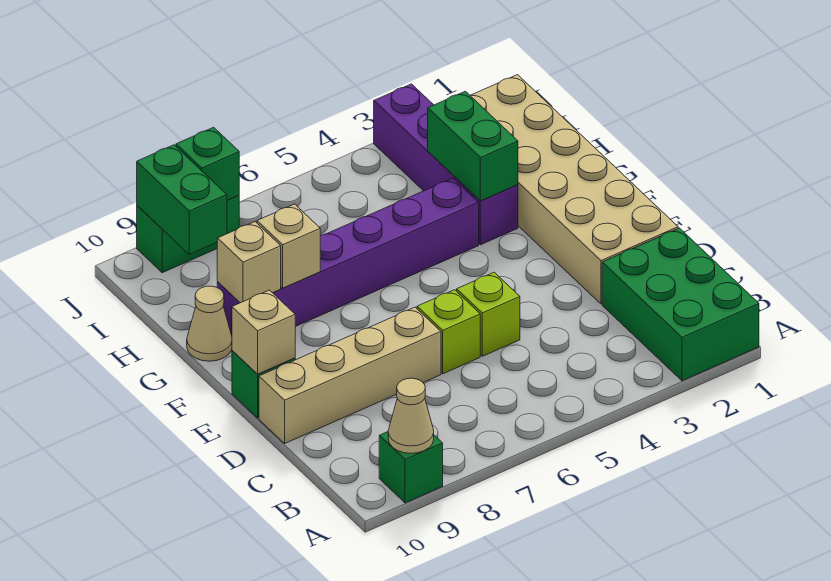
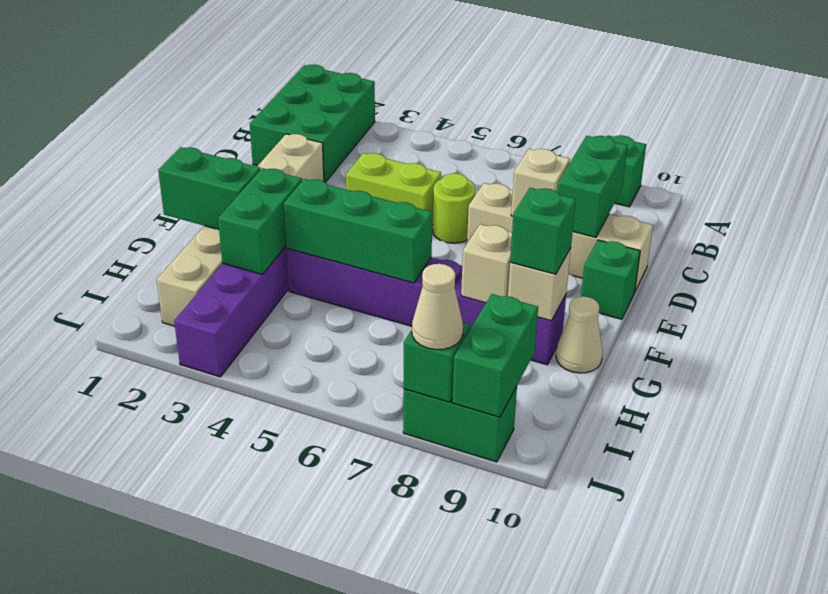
tan cone A9 level 2 -> tan cone J8 level 3
none -> green brick C9:D9 level 2
tan brick D1:I2 level 1 -> tan brick D2:I2 level 1
lime brick D5 level 1 -> lime brick D4:D5 level 1
lime brick D6 level 1 -> lime round brick D6 level 1
tan brick E10 level 2 -> tan brick D8 level 2
none -> green brick G1:G2 level 2
none -> green brick G4:G6 level 2
none -> green brick G9 level 3

